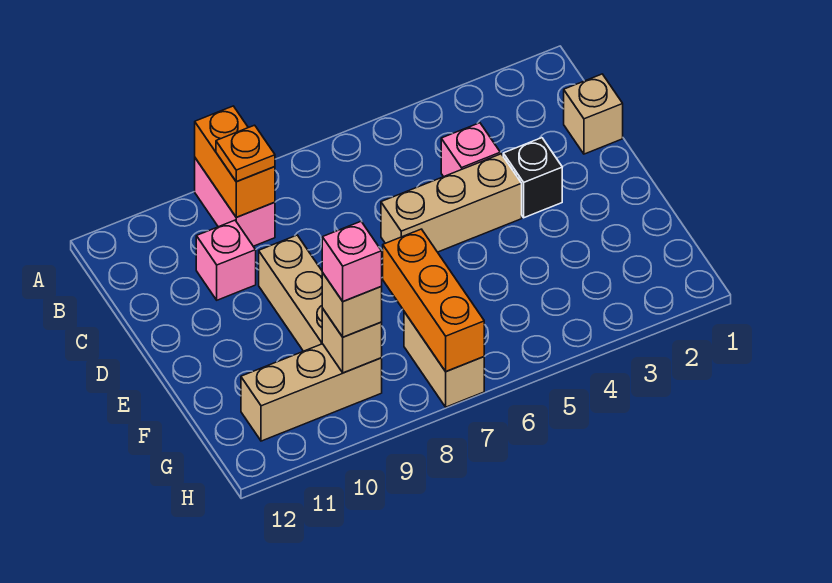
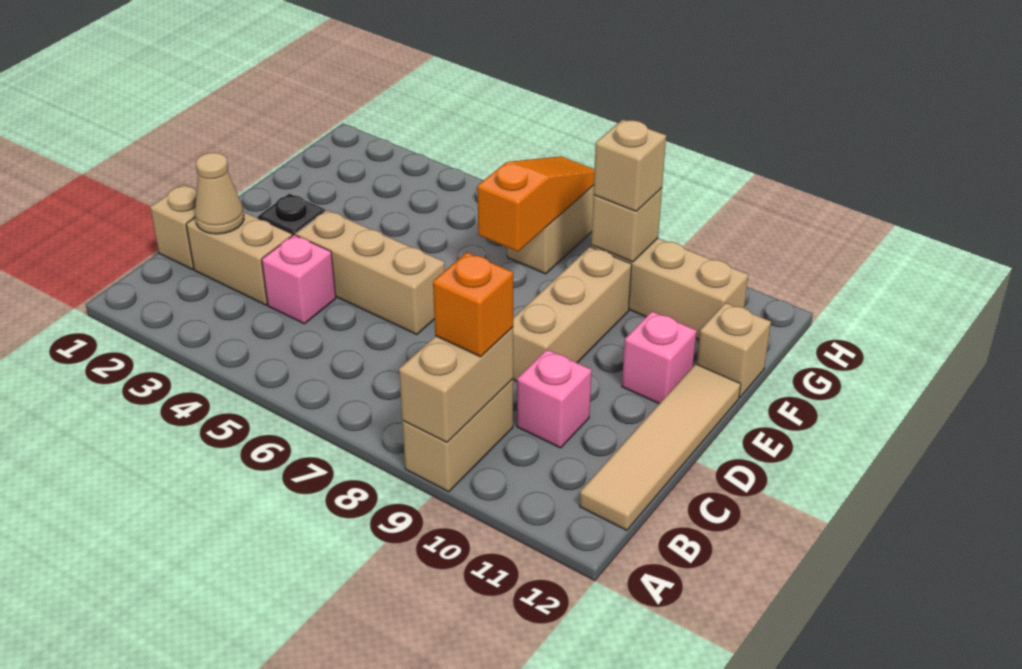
pink brick A9:B9 level 1 -> tan brick A9:B9 level 1
orange brick A9:B9 level 2 -> tan brick A9:B9 level 2
orange plate B9 level 3 -> orange brick B9 level 3
none -> tan tile B12:E12 level 1
none -> tan brick C2:C3 level 1
none -> tan cone C2 level 2
orange brick F7:H7 level 2 -> orange slope F7:H7 level 2 top F
none -> tan brick F12 level 1
pink brick G9 level 4 -> pink brick E11 level 1

